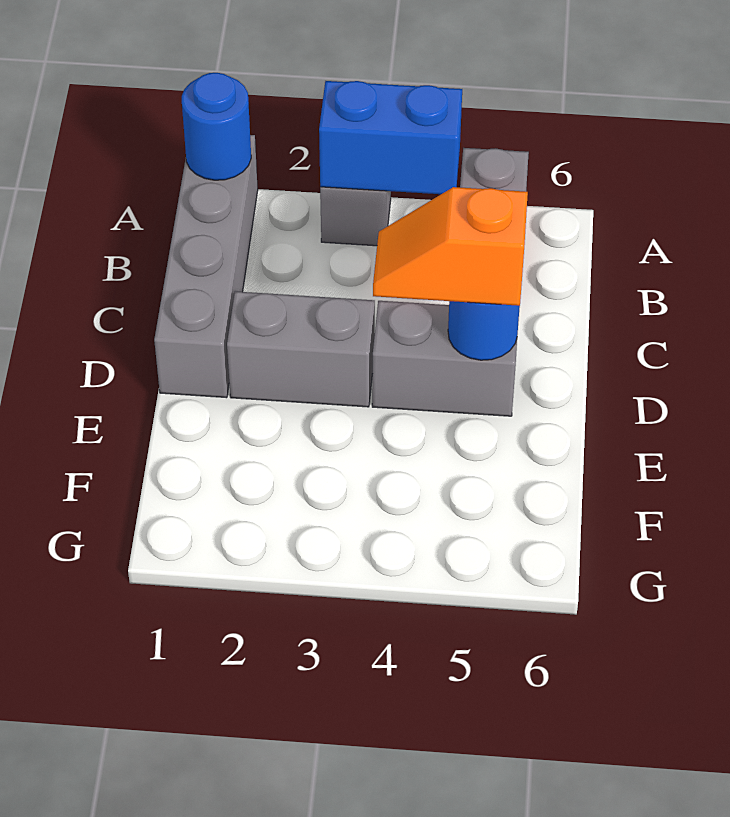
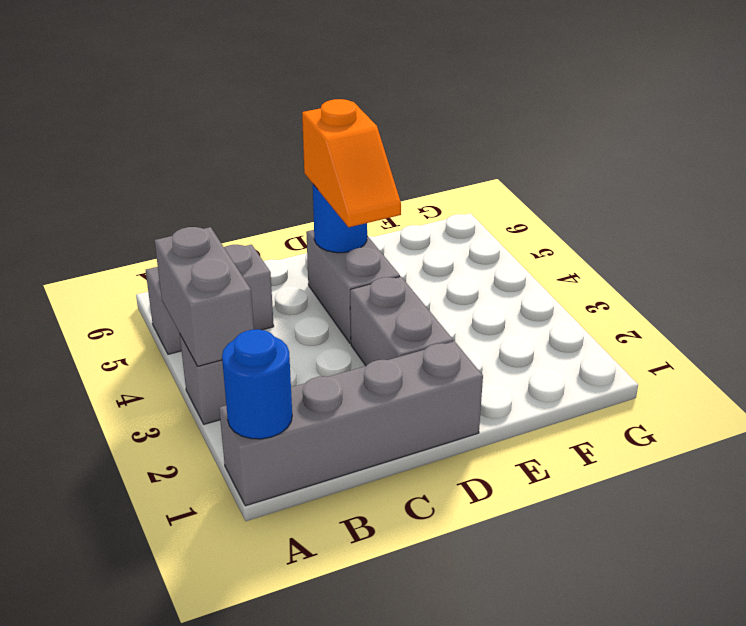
blue brick A3:A4 level 2 -> grey brick A3:A4 level 2

